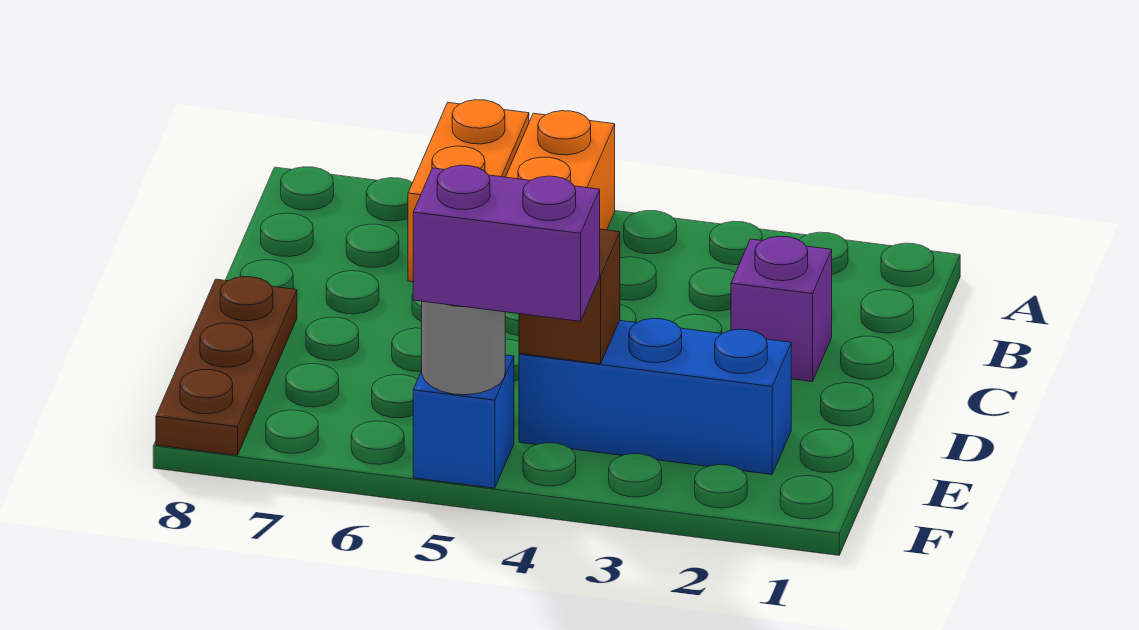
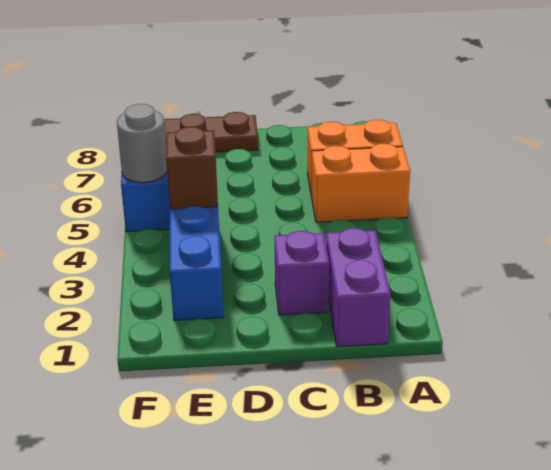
purple brick F4:F5 level 3 -> purple brick B1:B2 level 1

